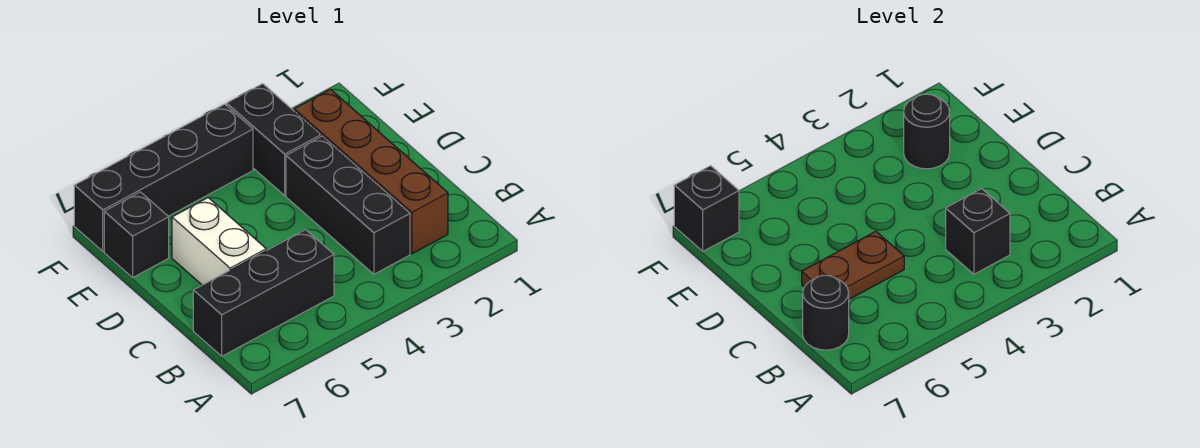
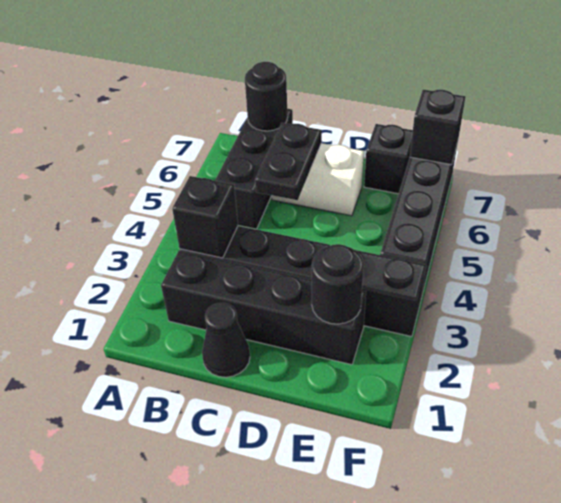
brown brick B2:E2 level 1 -> black brick B2:E2 level 1
none -> black cone C1 level 1
brown plate C5:C6 level 2 -> black plate C5:C6 level 2

